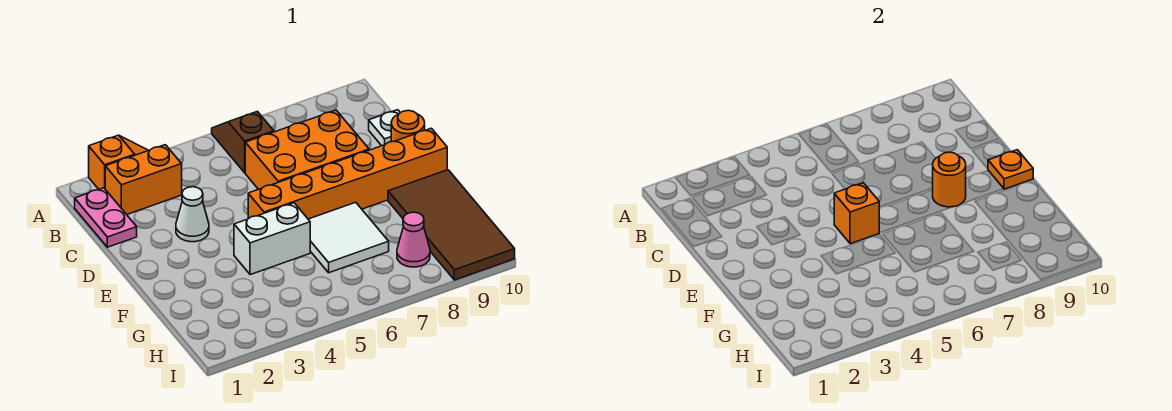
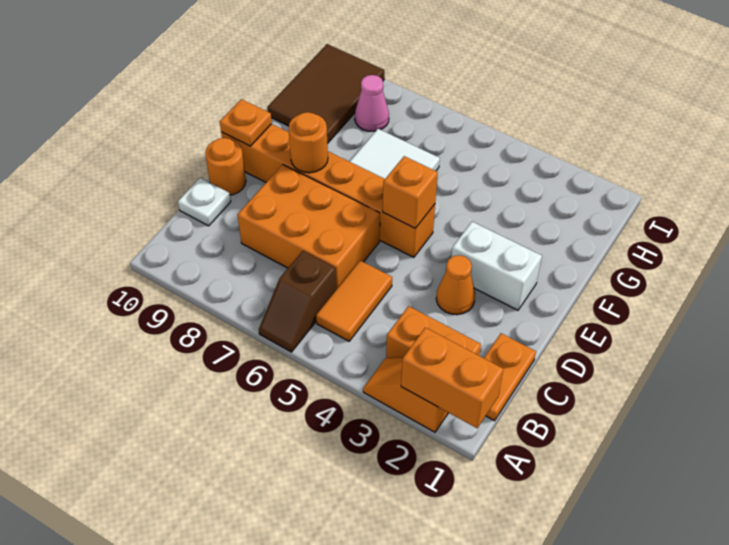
none -> orange brick A1:A2 level 2
pink plate B1:C1 level 1 -> orange plate B1:C1 level 1
none -> orange tile B5:C5 level 1
white cone D3 level 1 -> orange cone D3 level 1
white brick F4:F5 level 1 -> white brick E2:E3 level 1
brown tile F9:I10 level 1 -> brown tile G9:I10 level 1

